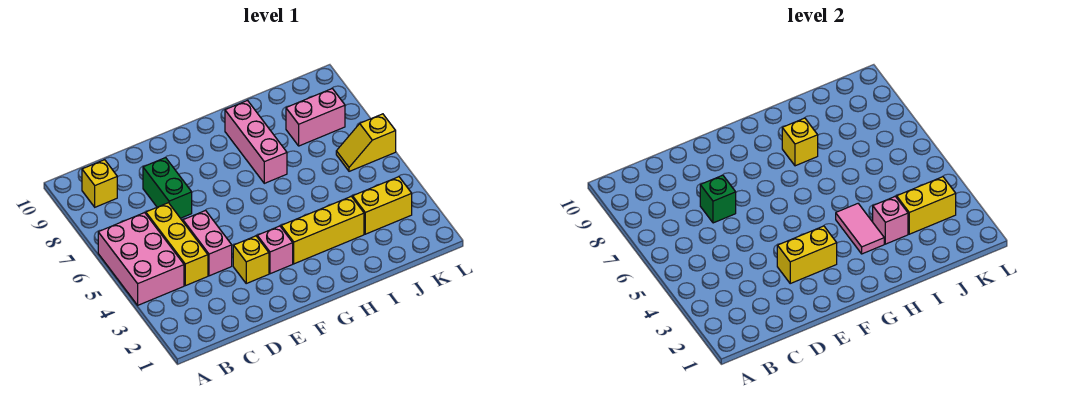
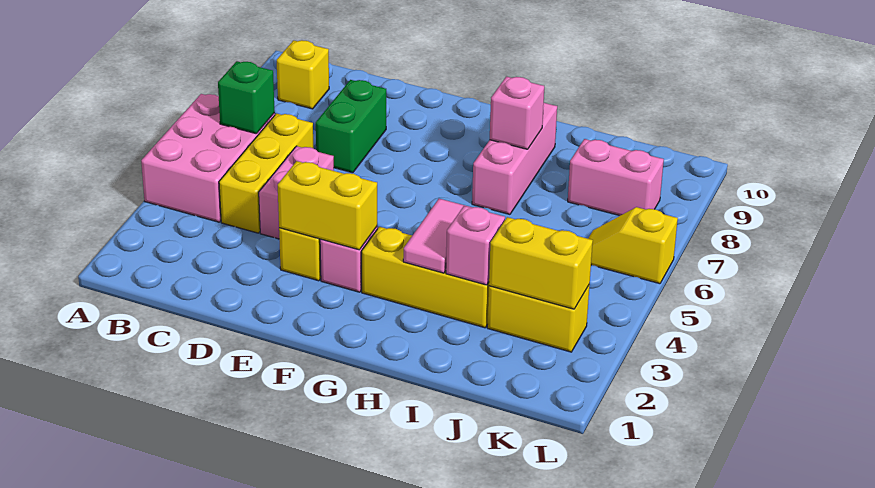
green brick D7 level 2 -> green brick B6 level 2
yellow brick H8 level 2 -> pink brick H8 level 2

